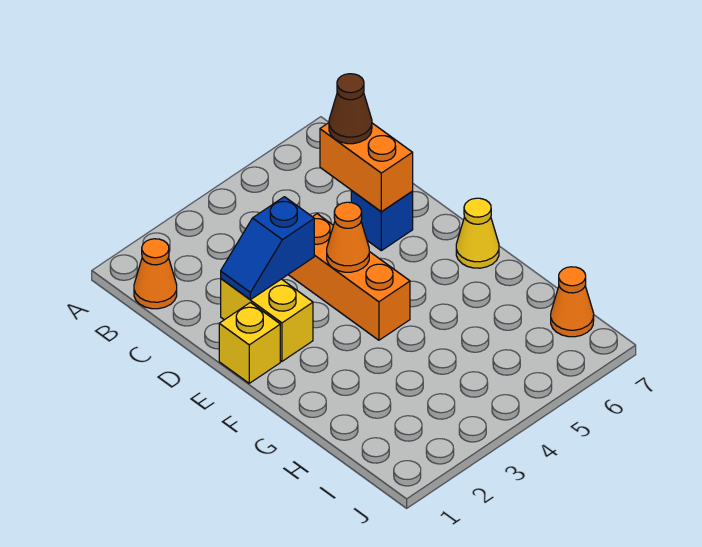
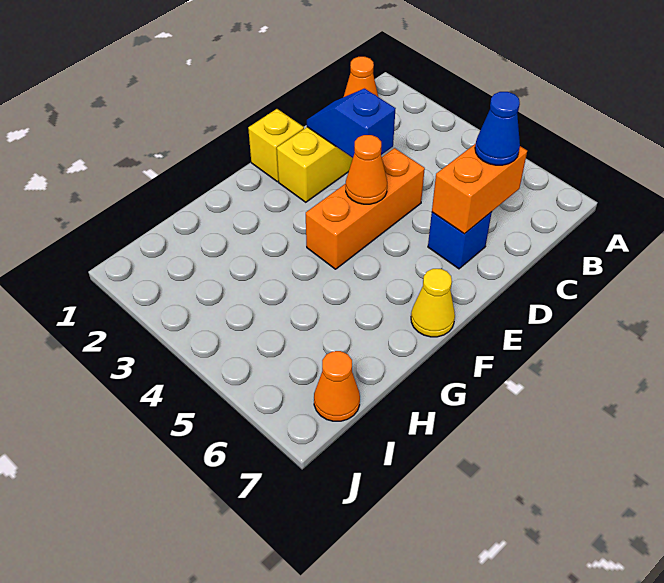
brown cone C6 level 3 -> blue cone C6 level 3

